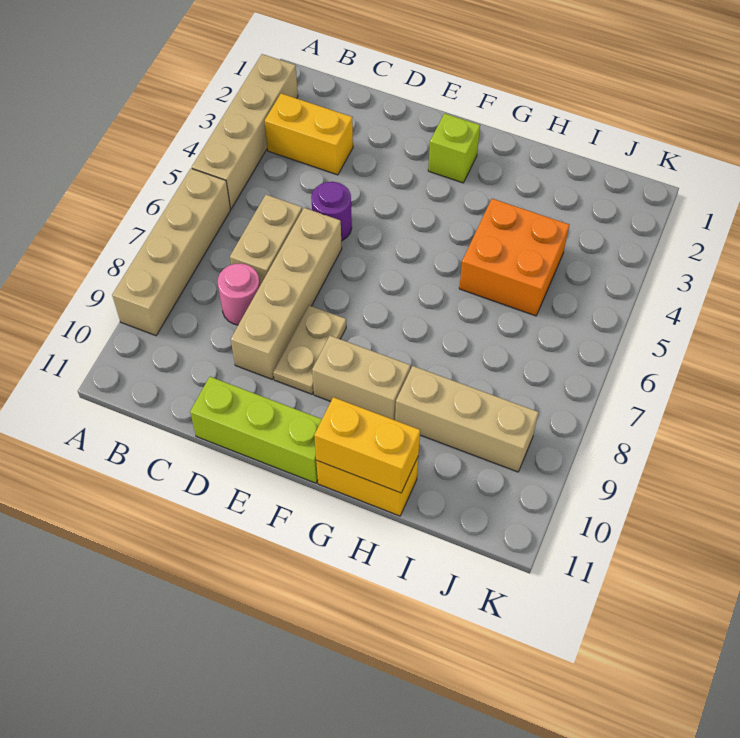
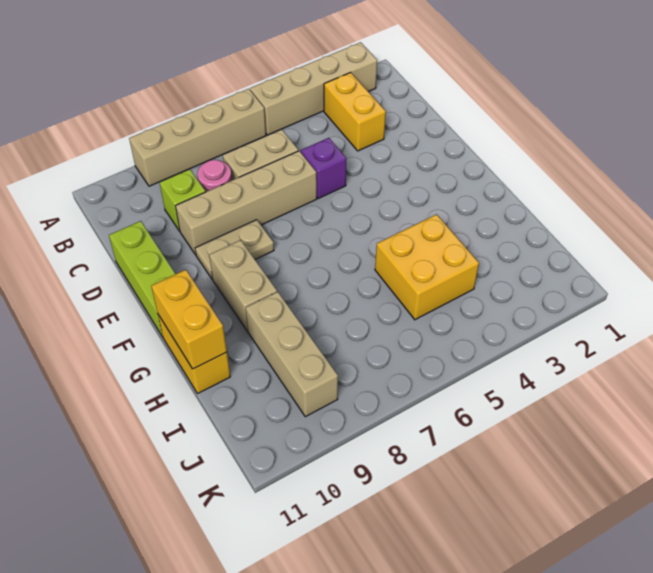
purple round brick D5 level 1 -> purple brick D5 level 1
lime brick F2 level 1 -> lime brick C9 level 1
orange brick H4:I5 level 1 -> yellow brick H4:I5 level 1

